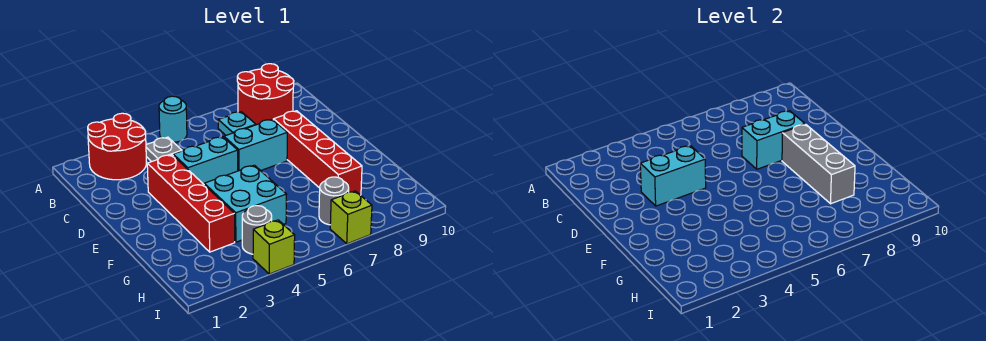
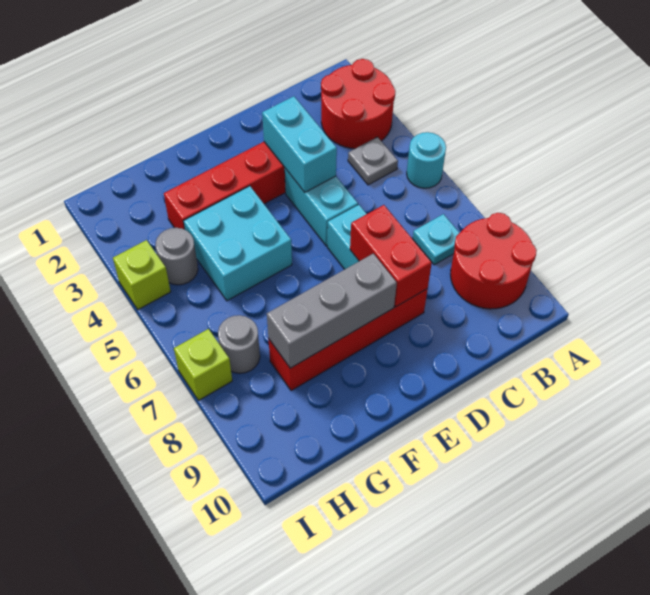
cyan brick D7:D8 level 2 -> red brick D7:D8 level 2

